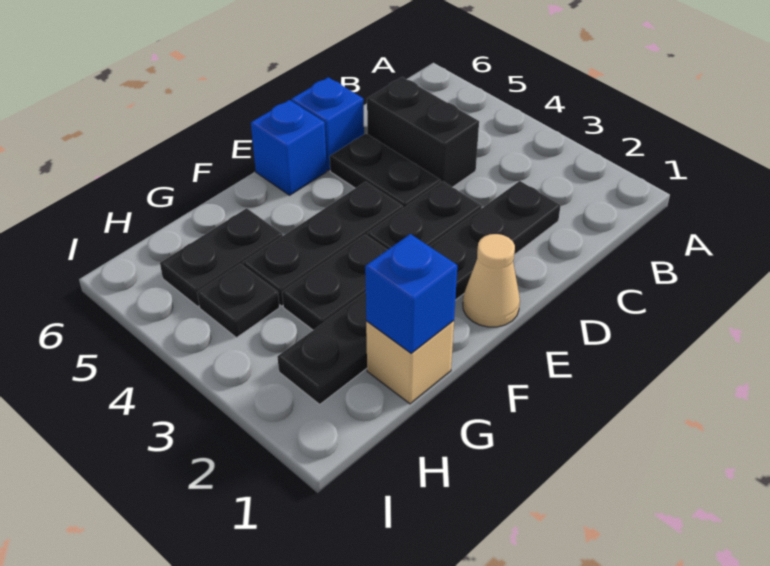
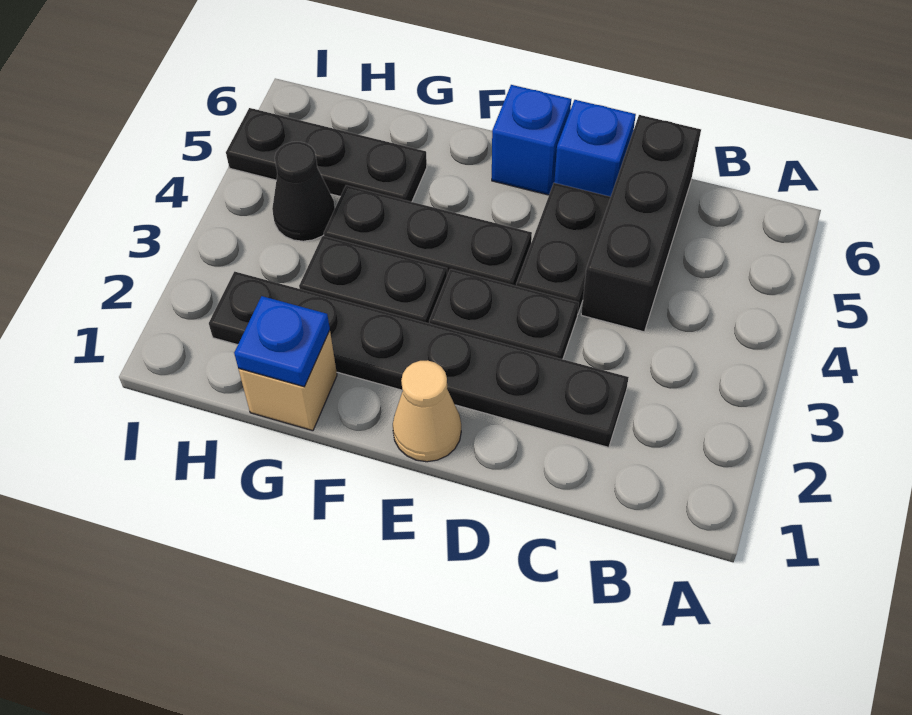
black brick C4:C5 level 1 -> black brick C4:C6 level 1
blue brick G1 level 2 -> blue plate G1 level 2
black plate G5:H5 level 1 -> black plate G5:I5 level 1
black plate H4 level 1 -> black cone H4 level 1

